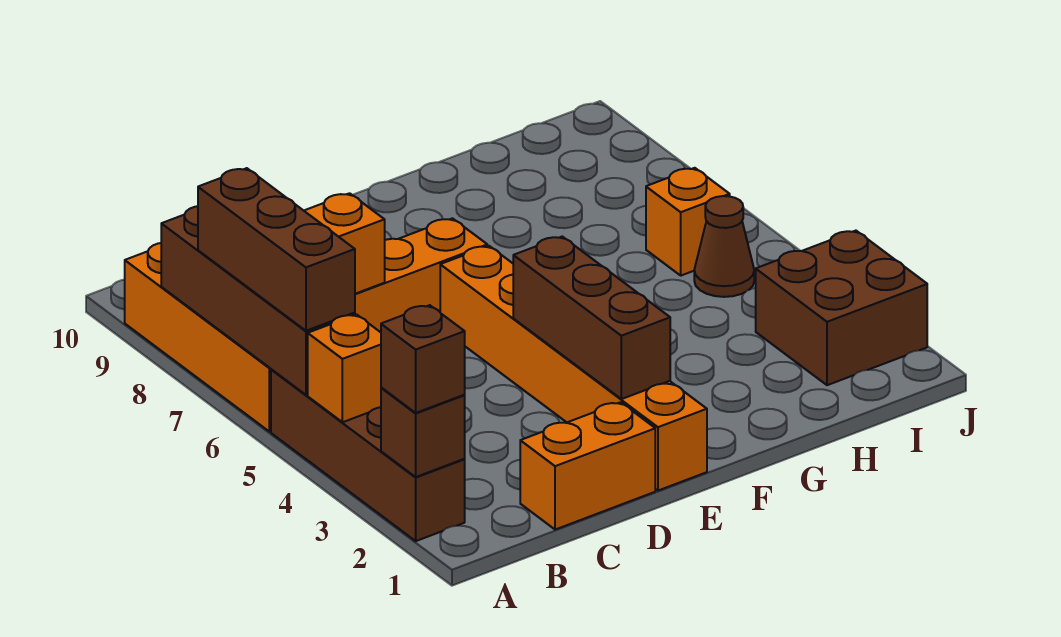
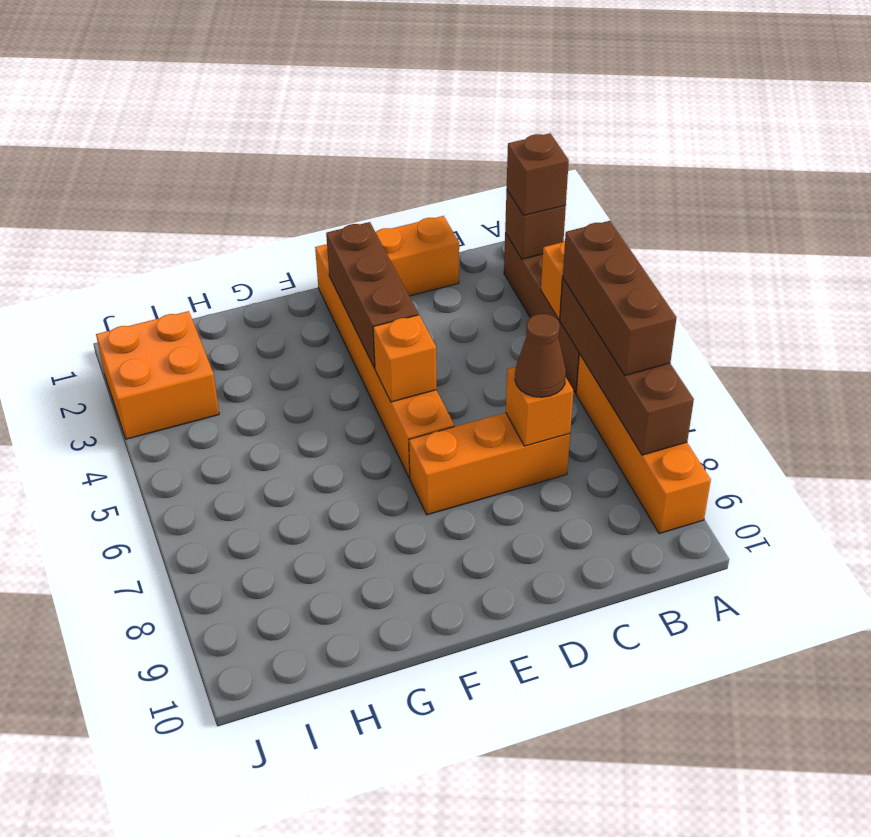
brown brick I2:J3 level 1 -> orange brick I2:J3 level 1
brown cone I5 level 1 -> brown cone C7 level 3
orange brick I6 level 1 -> orange brick E5 level 2

